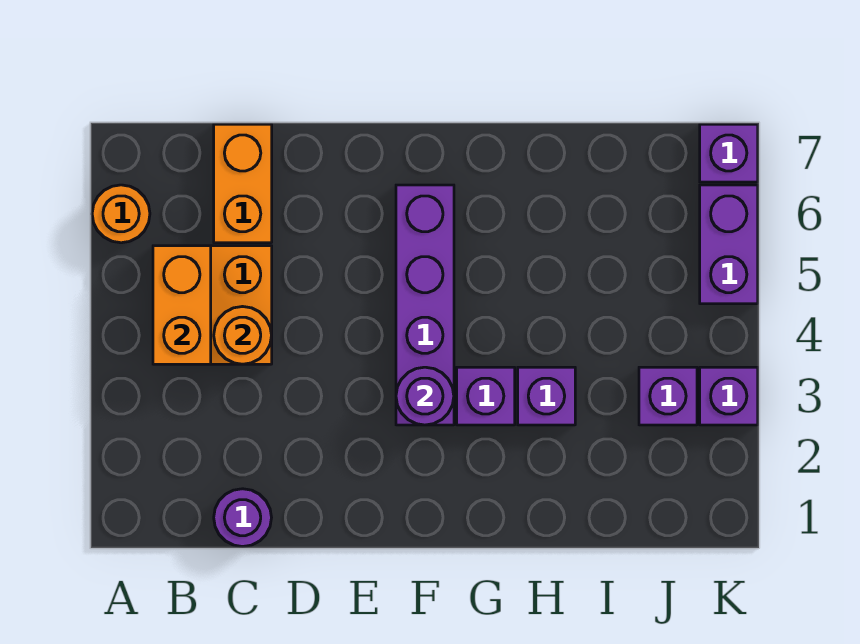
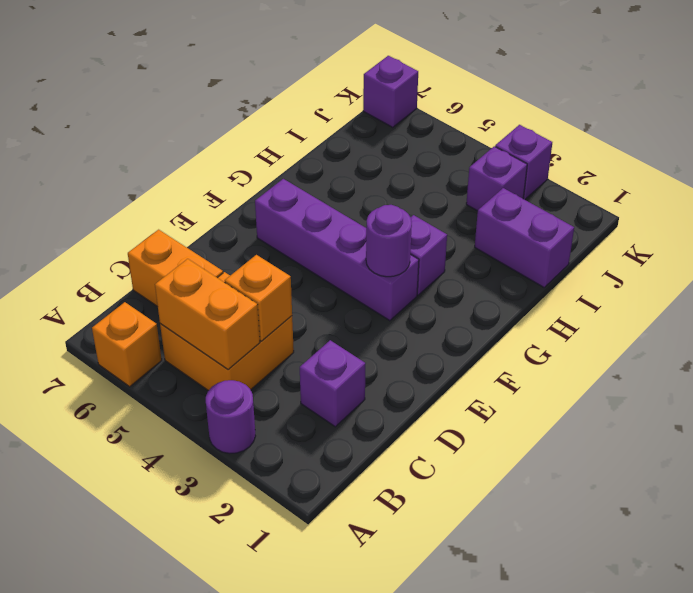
orange round brick A6 level 1 -> orange brick A6 level 1
purple round brick C1 level 1 -> purple round brick A3 level 1
orange round brick C4 level 2 -> orange brick C4 level 2
purple brick H3 level 1 -> purple brick C2 level 1
purple brick K5:K6 level 1 -> purple brick I1:I2 level 1

